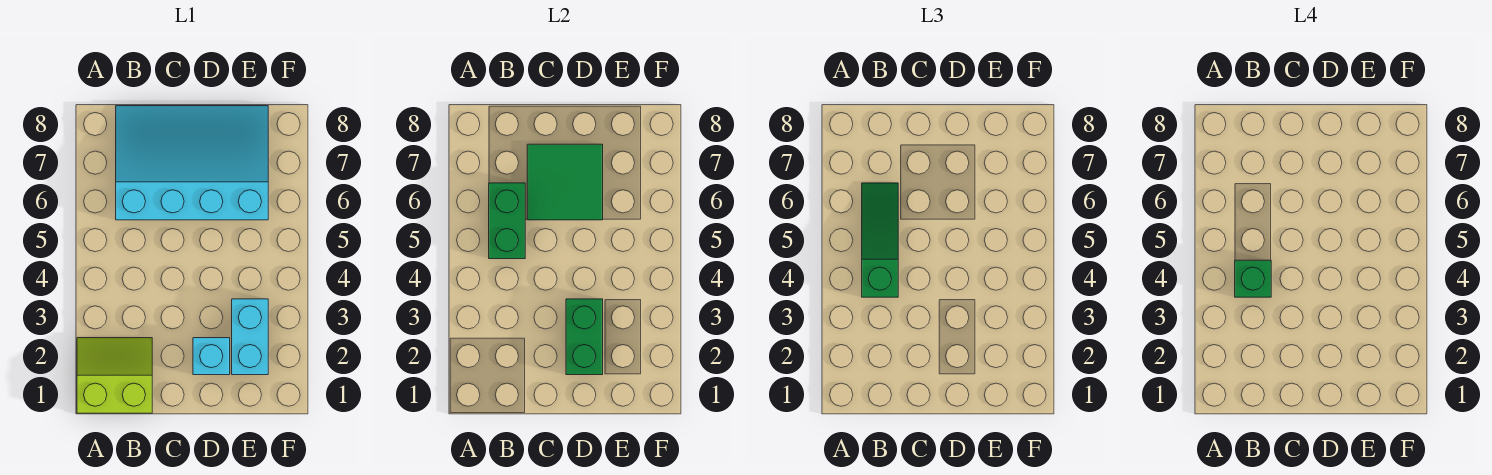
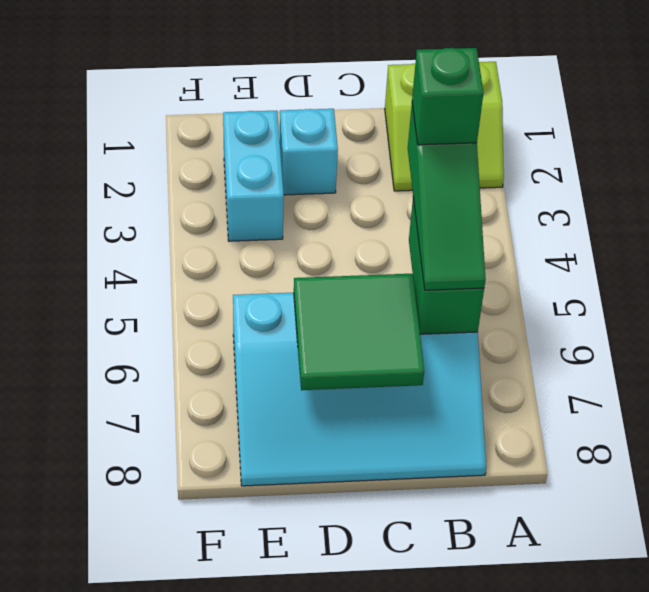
green brick D2:D3 level 2 -> none

